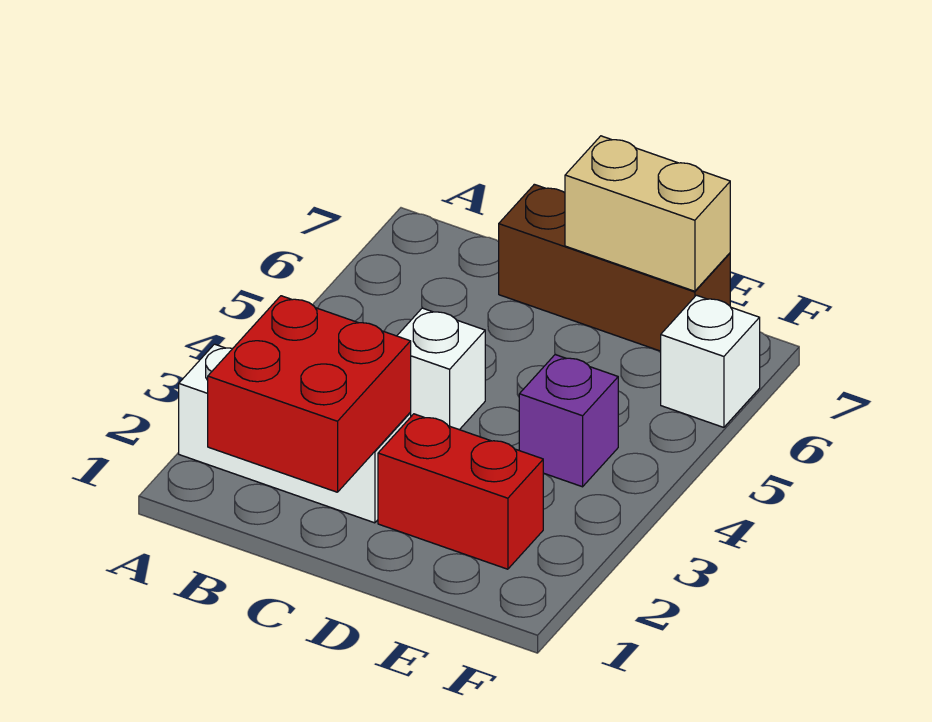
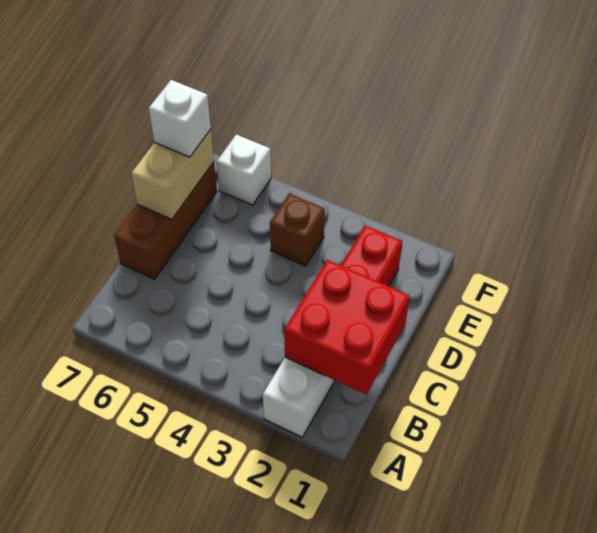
white brick C4 level 1 -> white brick E7 level 3
purple brick E4 level 1 -> brown brick E4 level 1

